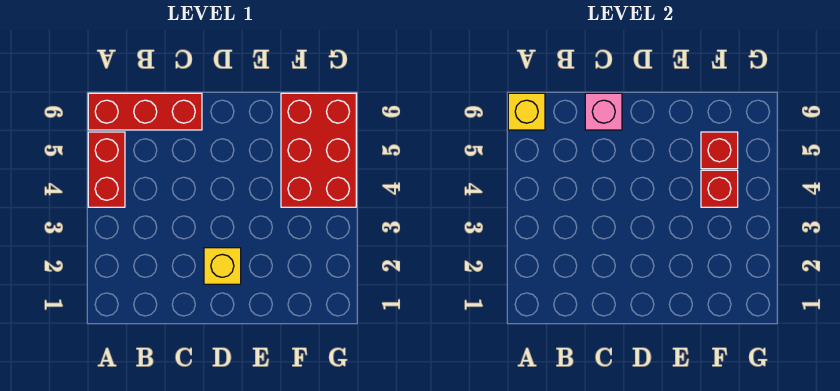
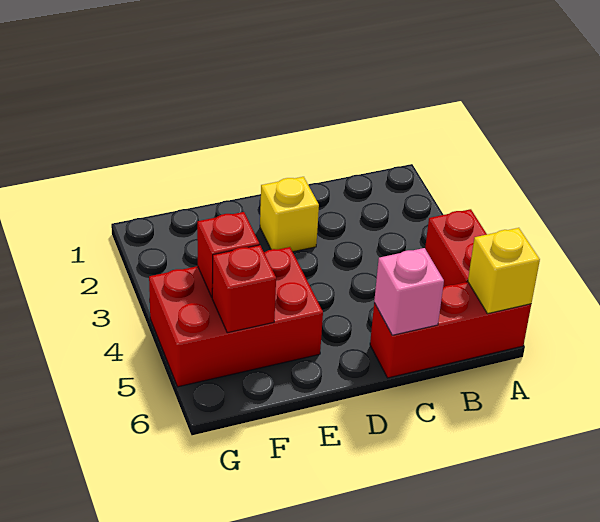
red brick F4:G6 level 1 -> red brick E4:G5 level 1

